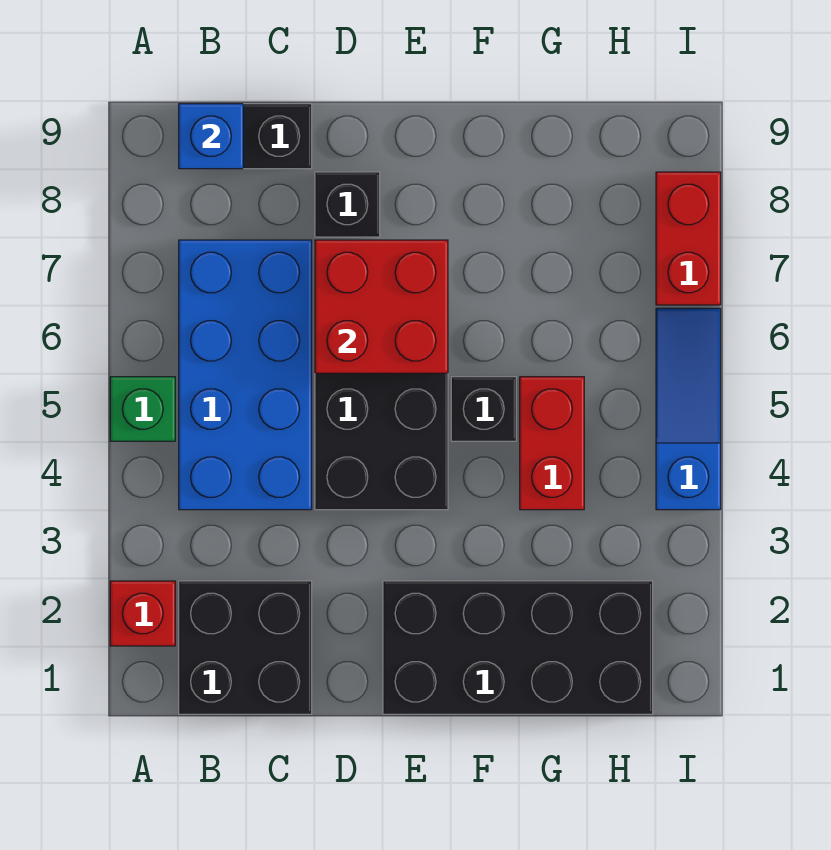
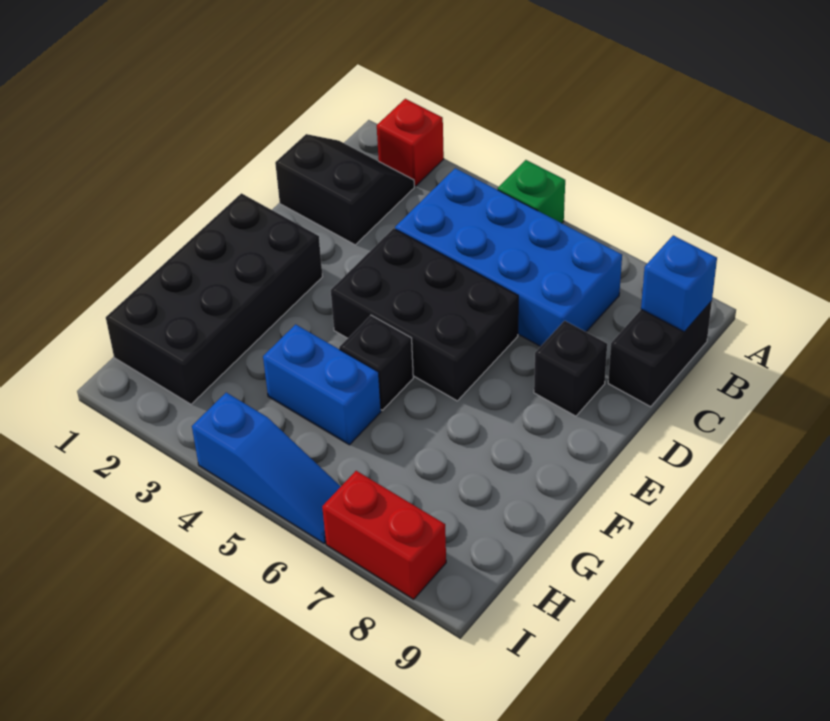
black brick B1:C2 level 1 -> black slope B1:C2 level 1 top C
red brick D6:E7 level 2 -> none
red brick G4:G5 level 1 -> blue brick G4:G5 level 1

